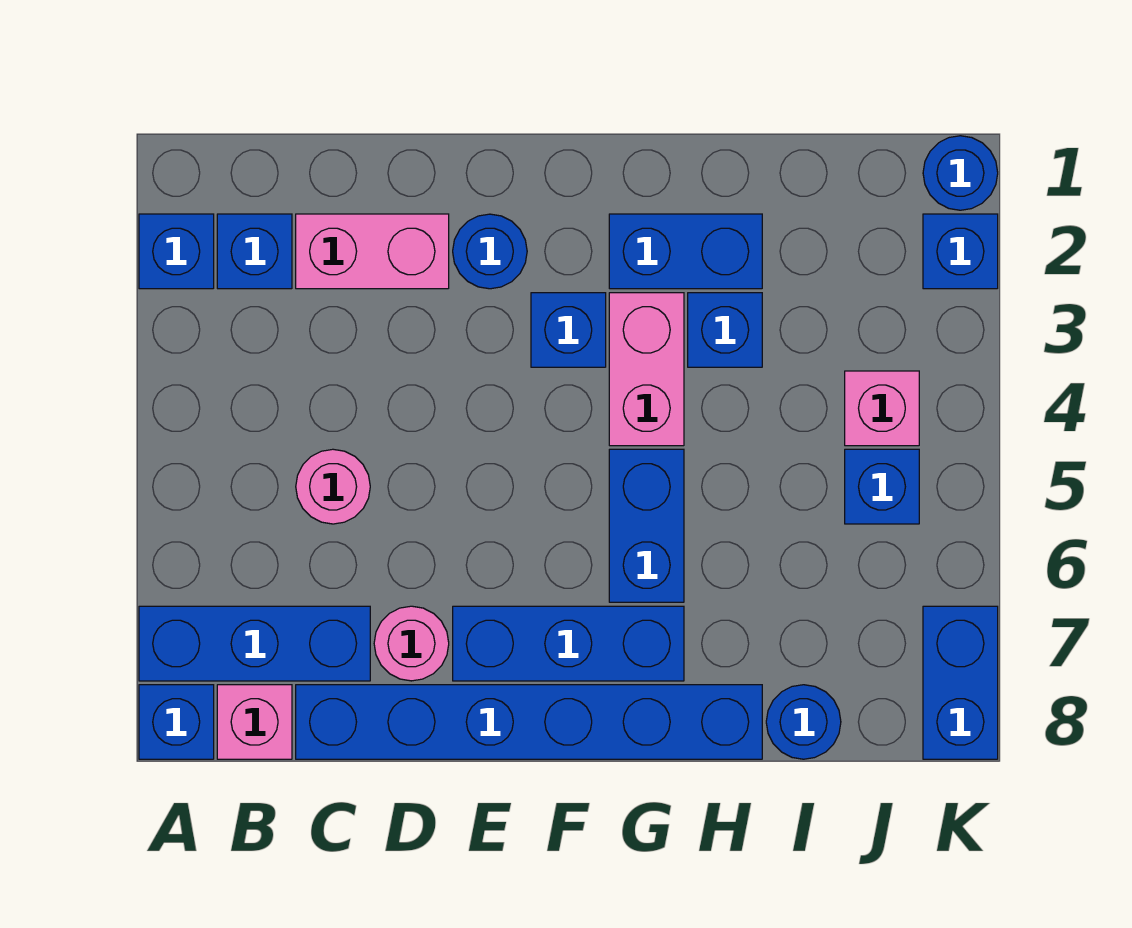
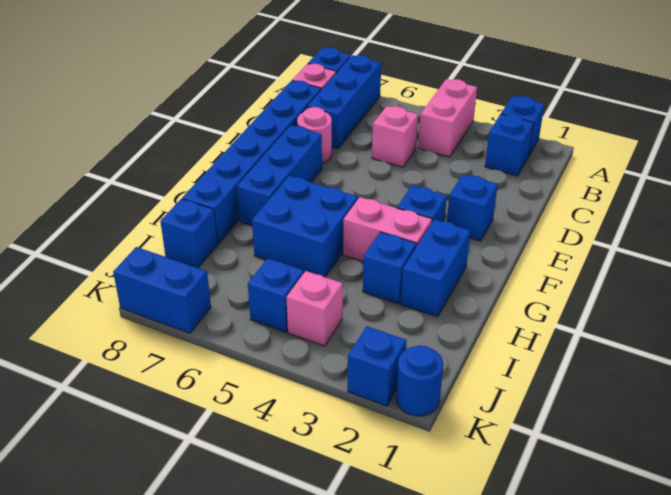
pink brick C2:D2 level 1 -> pink brick A4:B4 level 1
pink round brick C5 level 1 -> pink brick C5 level 1
blue round brick E2 level 1 -> blue brick E2 level 1
blue brick G5:G6 level 1 -> blue brick G5:H6 level 1
blue round brick I8 level 1 -> blue brick I8 level 1

